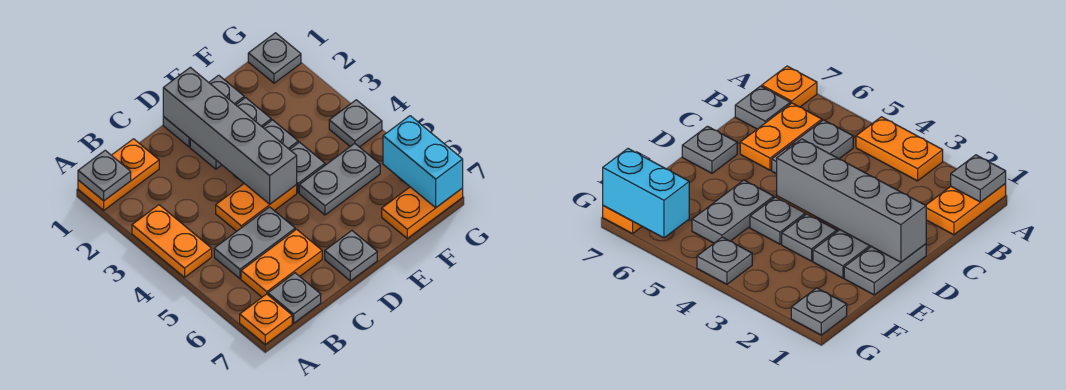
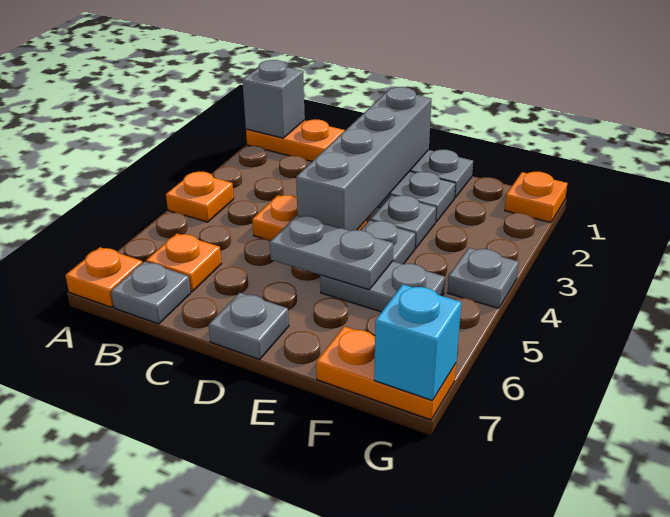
grey plate A1 level 2 -> grey brick A1 level 2
orange plate A3:A4 level 1 -> orange plate A4 level 1
grey plate B5:C5 level 1 -> grey plate D5:E5 level 2
orange plate B6:C6 level 1 -> orange plate B6 level 1
grey plate G1 level 1 -> orange plate G1 level 1
cyan brick G6:G7 level 2 -> cyan brick G7 level 2

